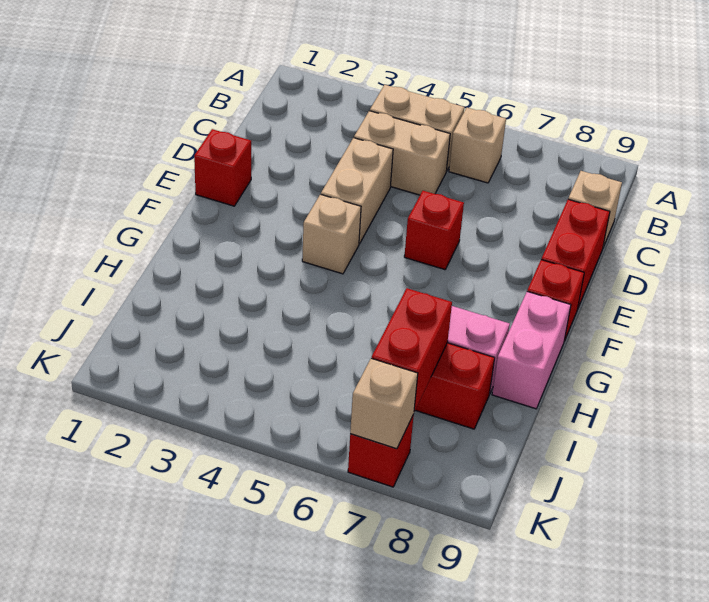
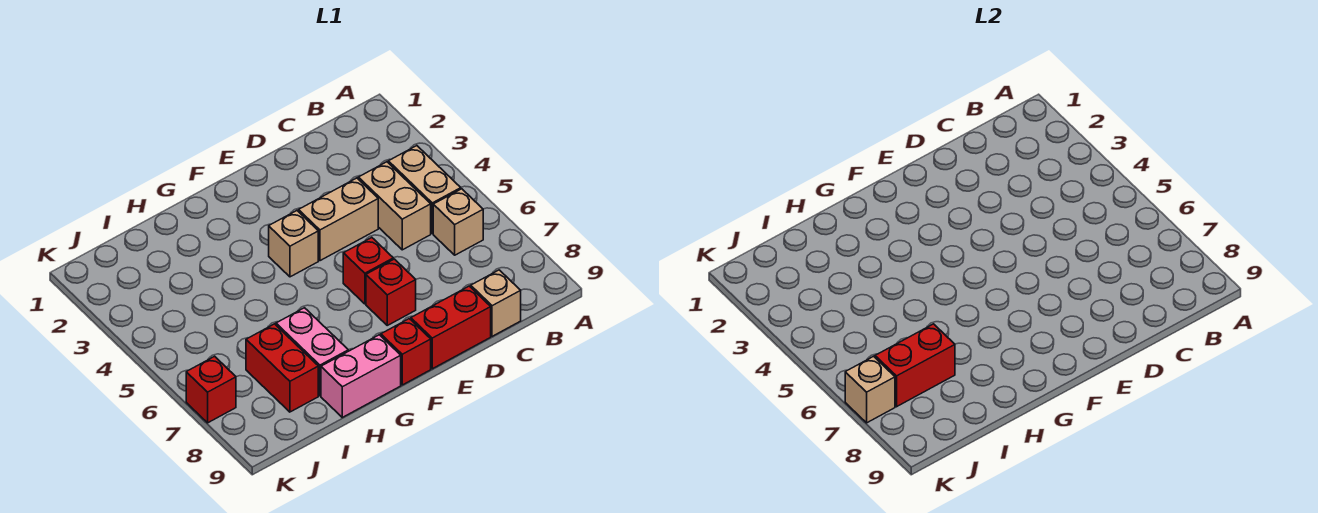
red brick E1 level 1 -> red brick E7 level 1

